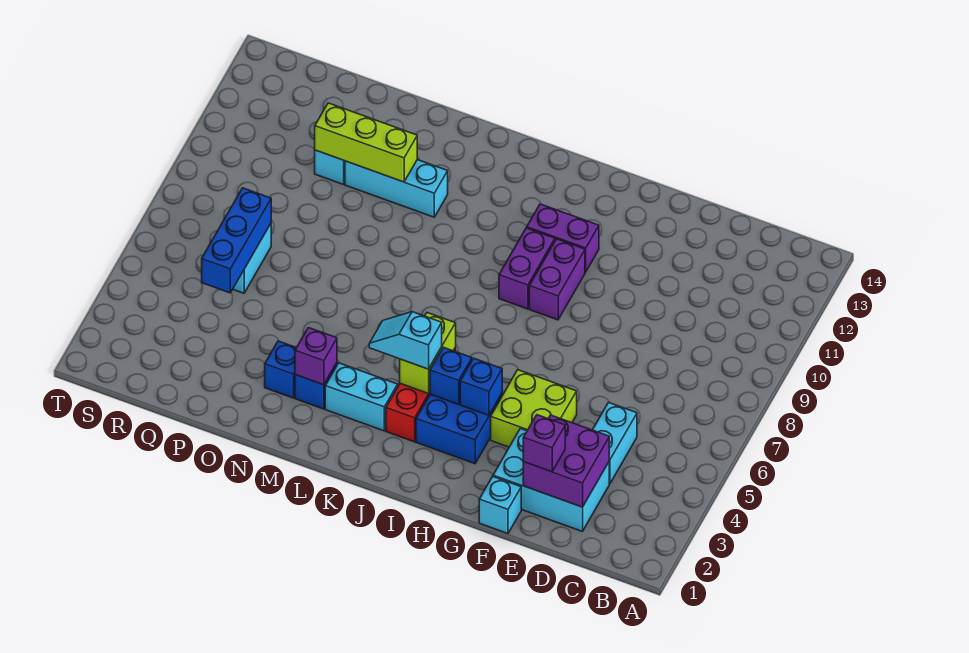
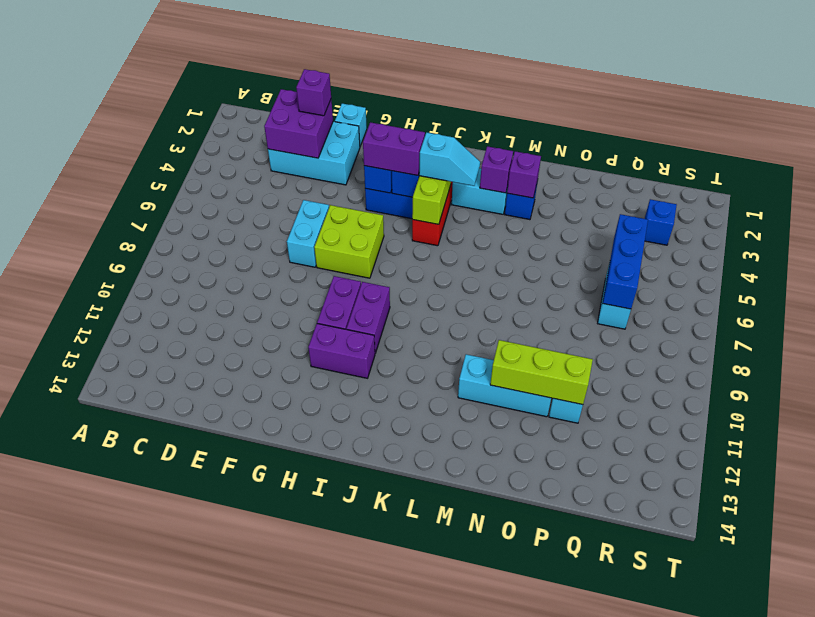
cyan brick D4:D5 level 1 -> cyan brick F6:F7 level 1
lime brick F4:G5 level 1 -> lime brick G6:H7 level 1
none -> purple brick H4:I4 level 3
none -> purple brick L3 level 2
blue brick N3 level 1 -> blue brick R3 level 1

